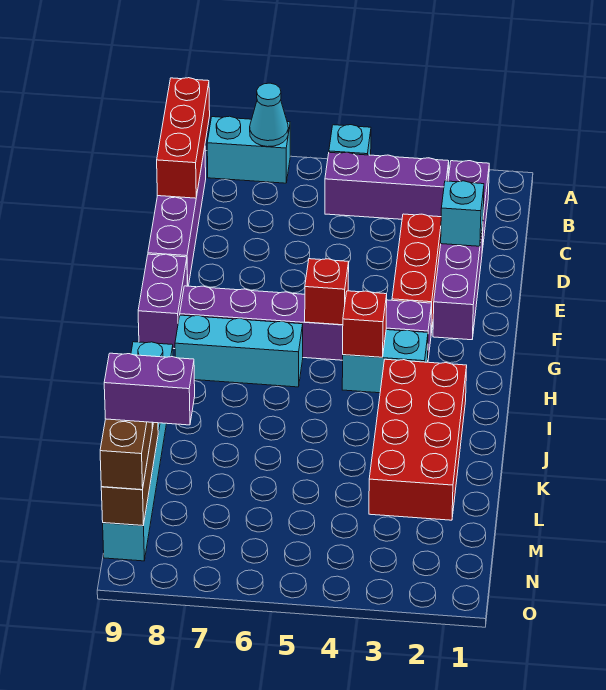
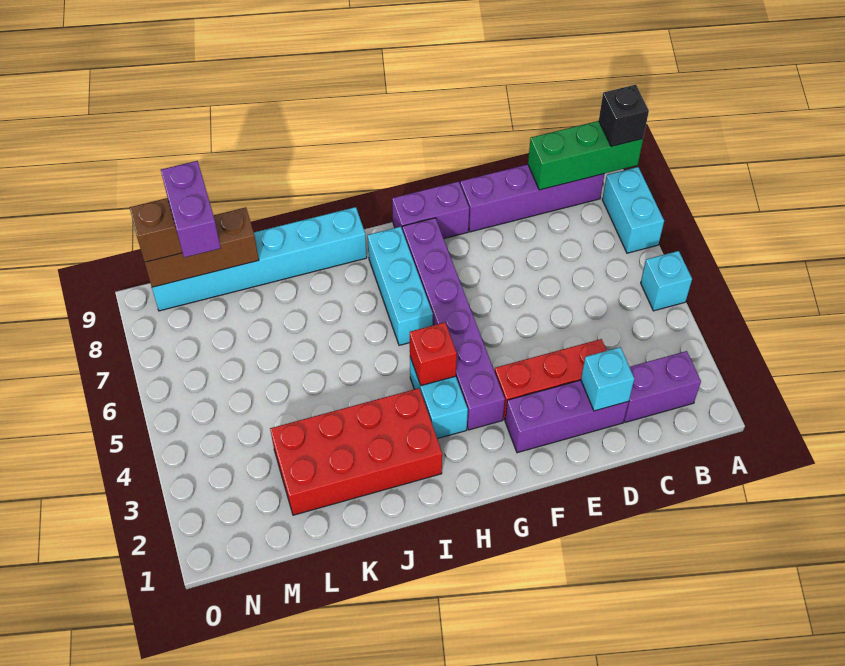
cyan cone A7 level 2 -> none
red brick A9:C9 level 2 -> green brick A9:C9 level 2
none -> black brick A9 level 3
purple brick B3:B5 level 1 -> none
red brick G5 level 2 -> none

